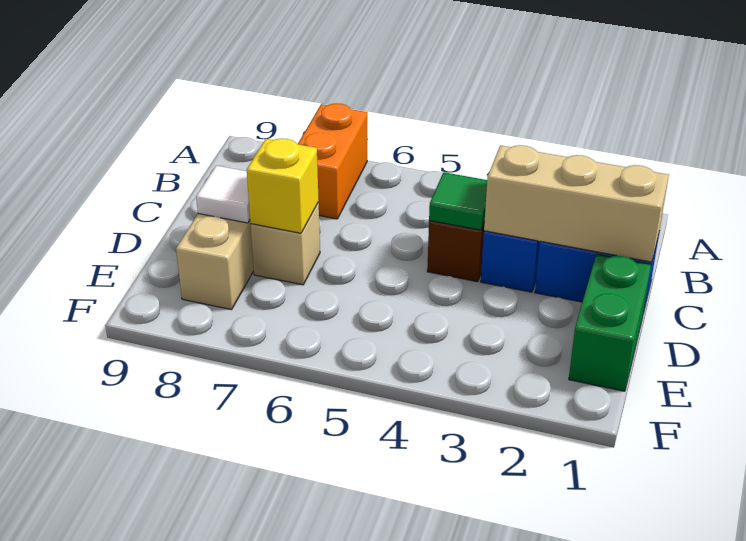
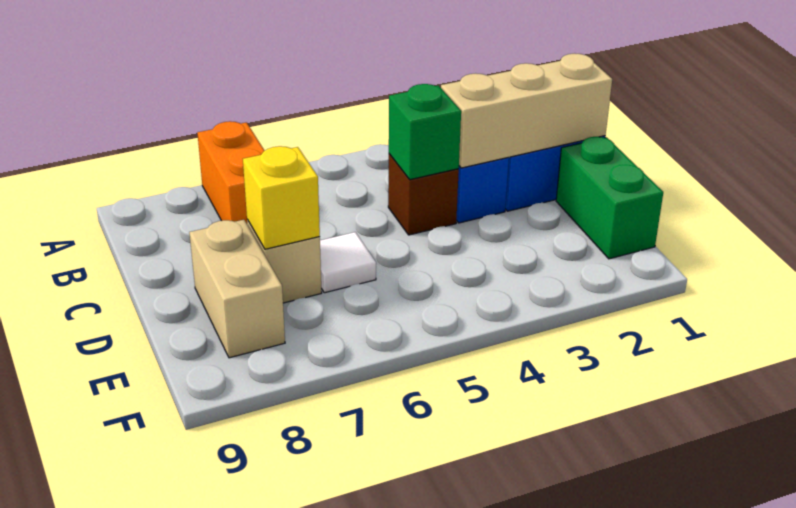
green tile C4 level 2 -> green brick C4 level 2
white tile D8 level 2 -> white tile D6 level 1

